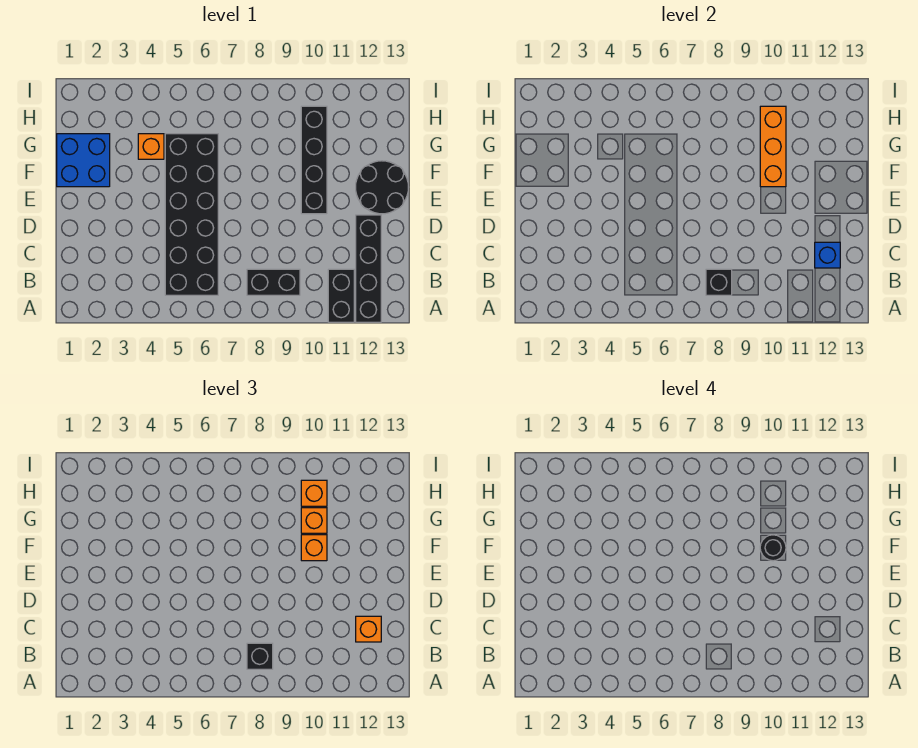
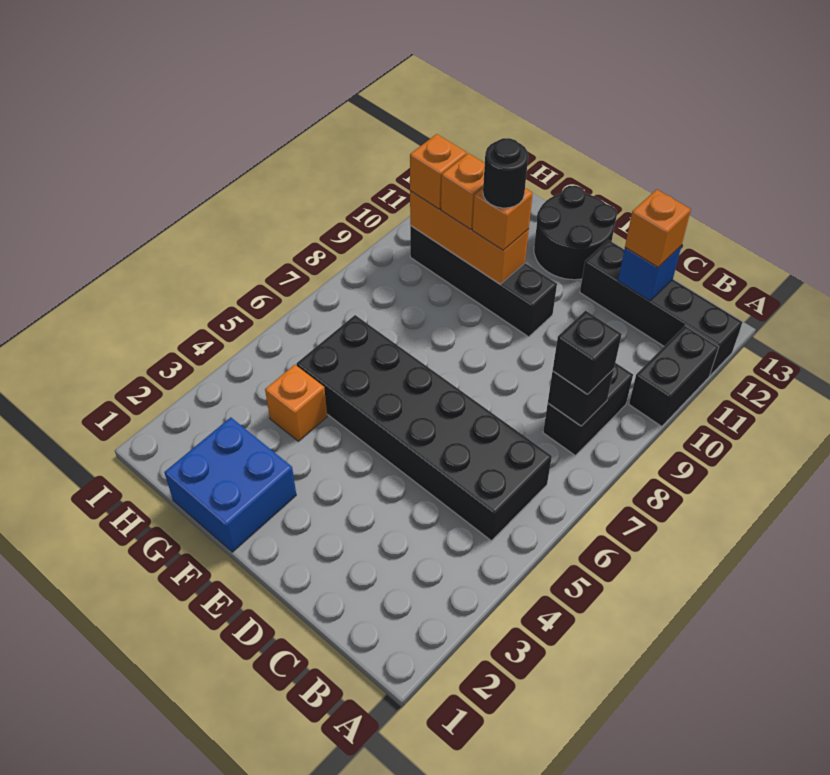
black brick A11:B11 level 1 -> black brick A10:A11 level 1

